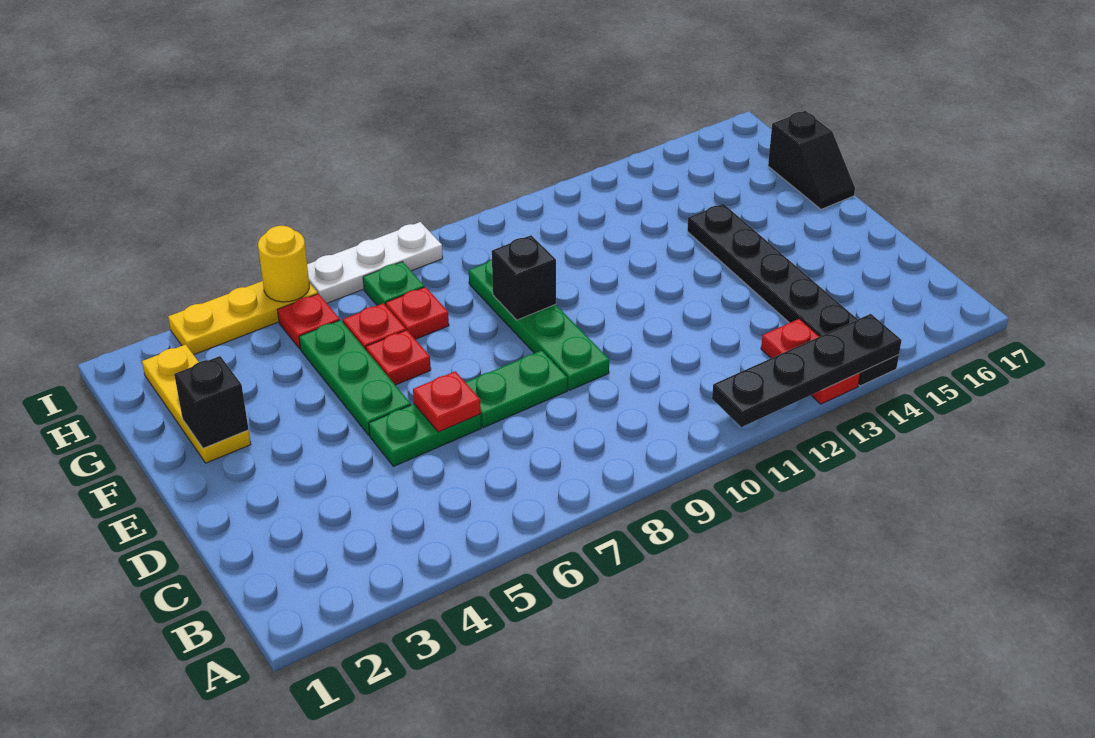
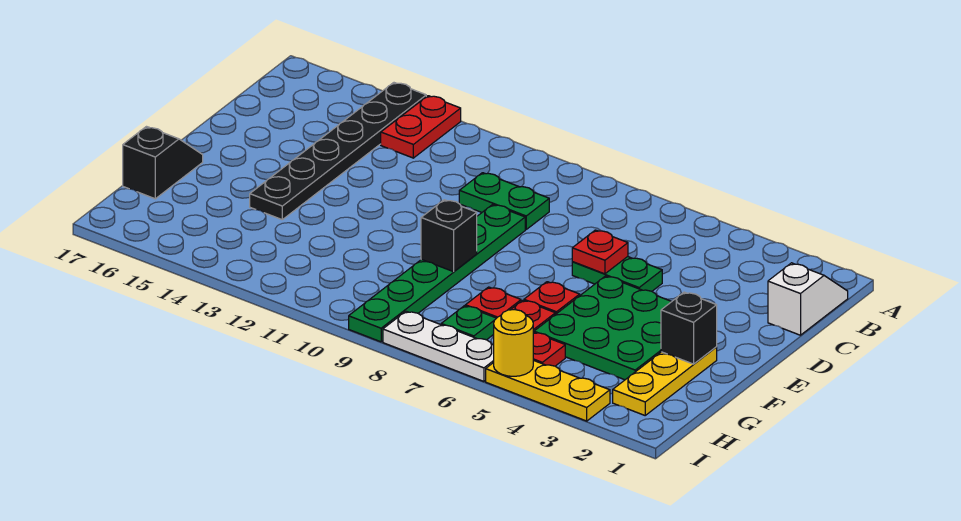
black plate A11:A14 level 2 -> none
none -> white slope B1:C1 level 1 top C
green plate D7:D8 level 1 -> green plate C9:C10 level 1
green plate D9:G9 level 1 -> green plate D9:I9 level 1
green plate E5:G5 level 1 -> green plate E3:G5 level 1

